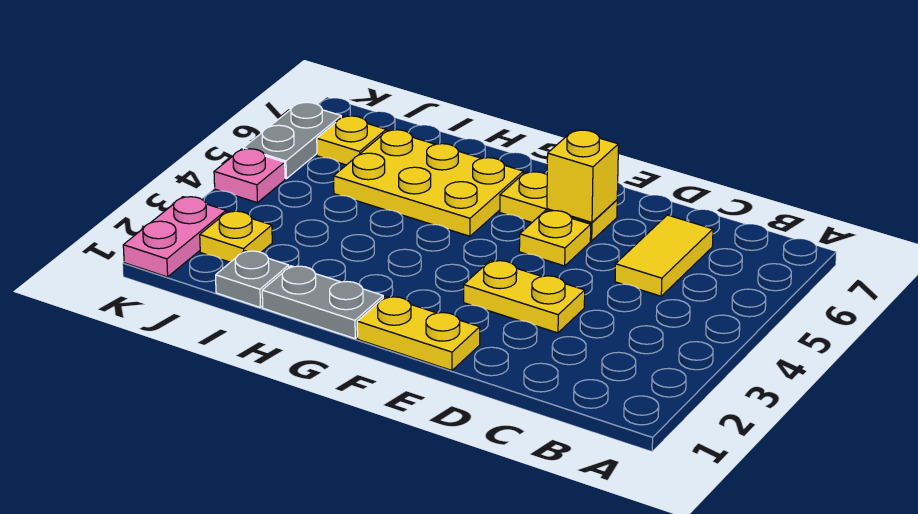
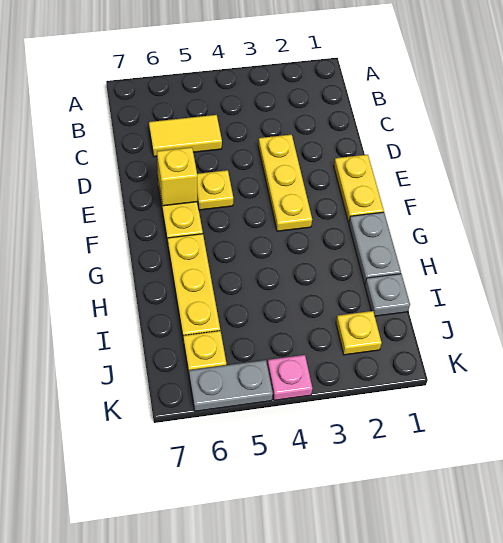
yellow plate D3:E3 level 1 -> yellow plate D3:F3 level 1
yellow plate G5:I6 level 1 -> yellow plate G6:I6 level 1
pink plate K1:K2 level 1 -> none

